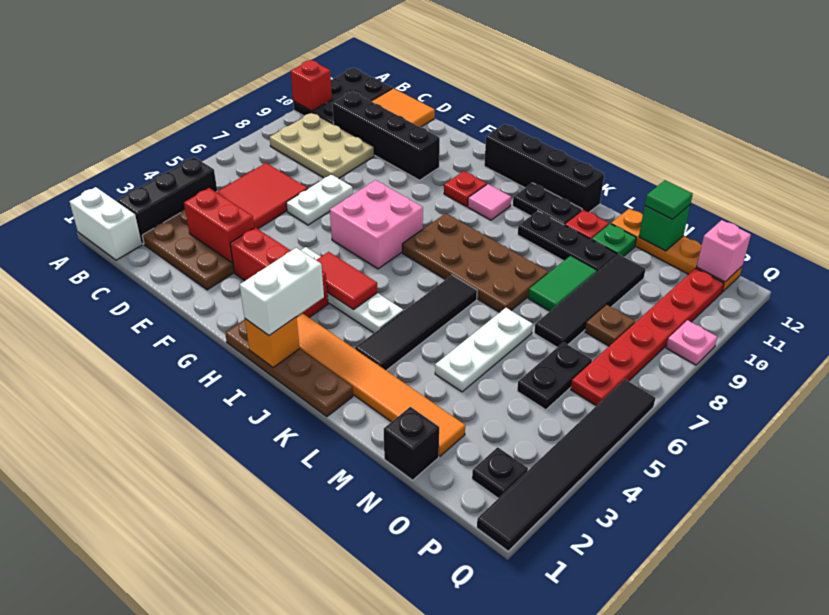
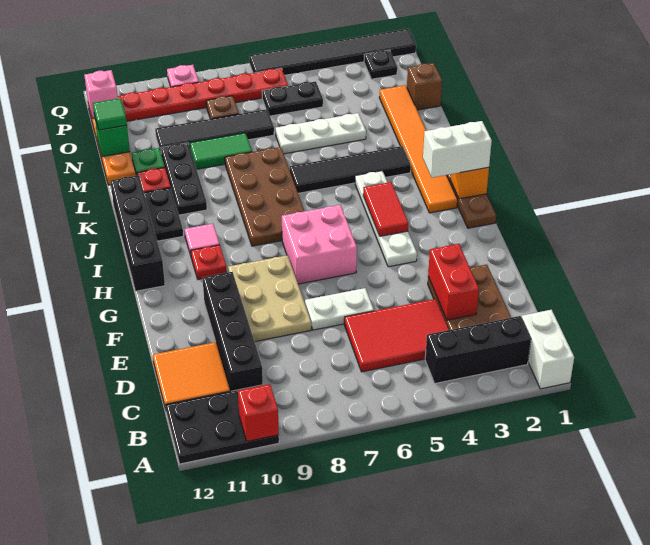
tan plate B8:D9 level 1 -> tan plate E8:G9 level 1
red brick F3:H3 level 1 -> none
black brick N1 level 1 -> brown brick N1 level 1

